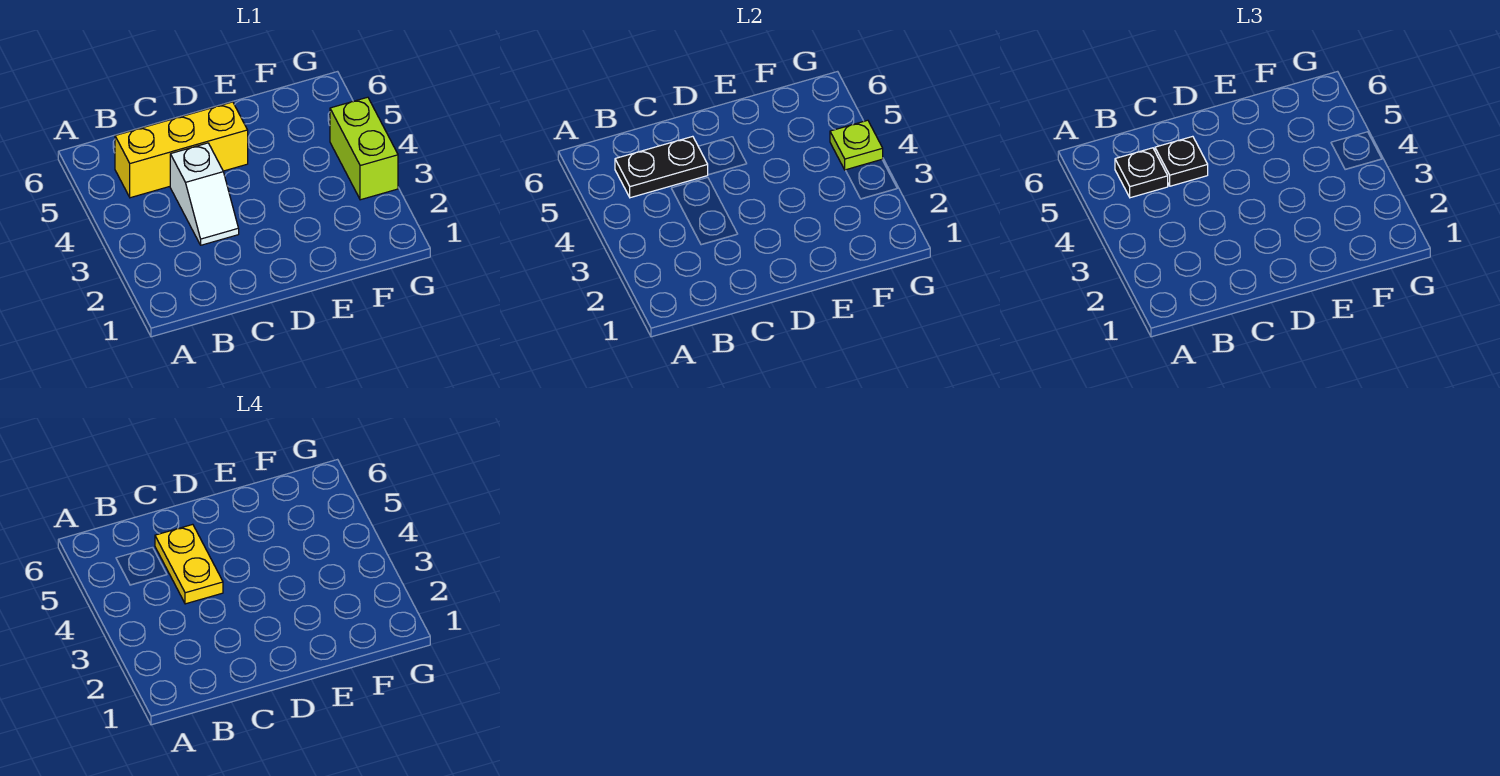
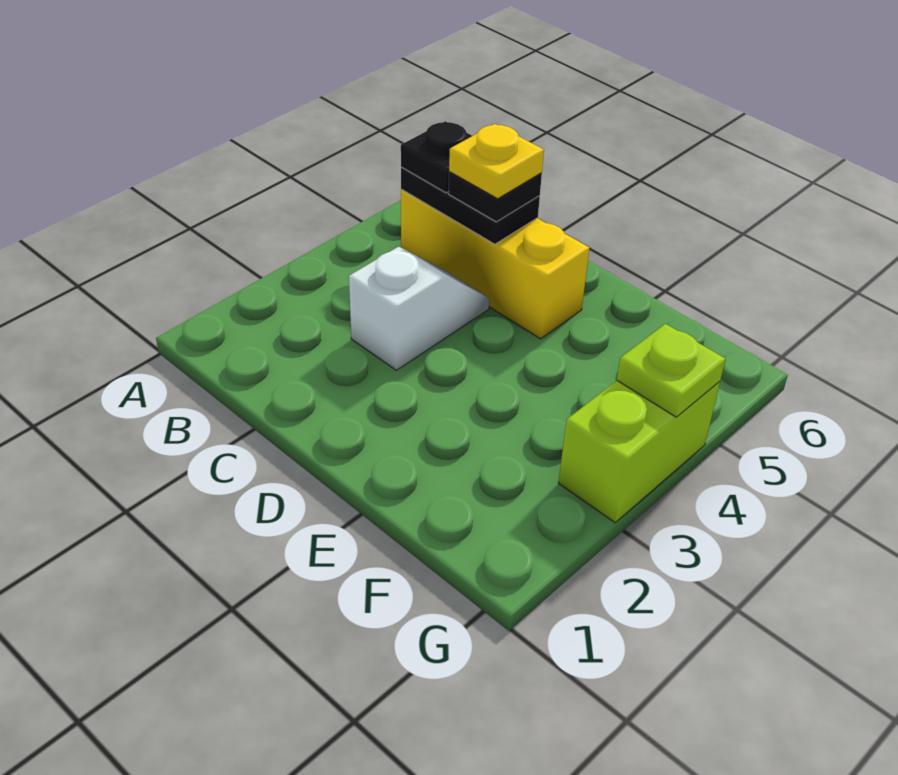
white slope C3:C4 level 1 top 4 -> white slope C3:C4 level 1 top 3
yellow plate C4:C5 level 4 -> yellow plate C5 level 4

